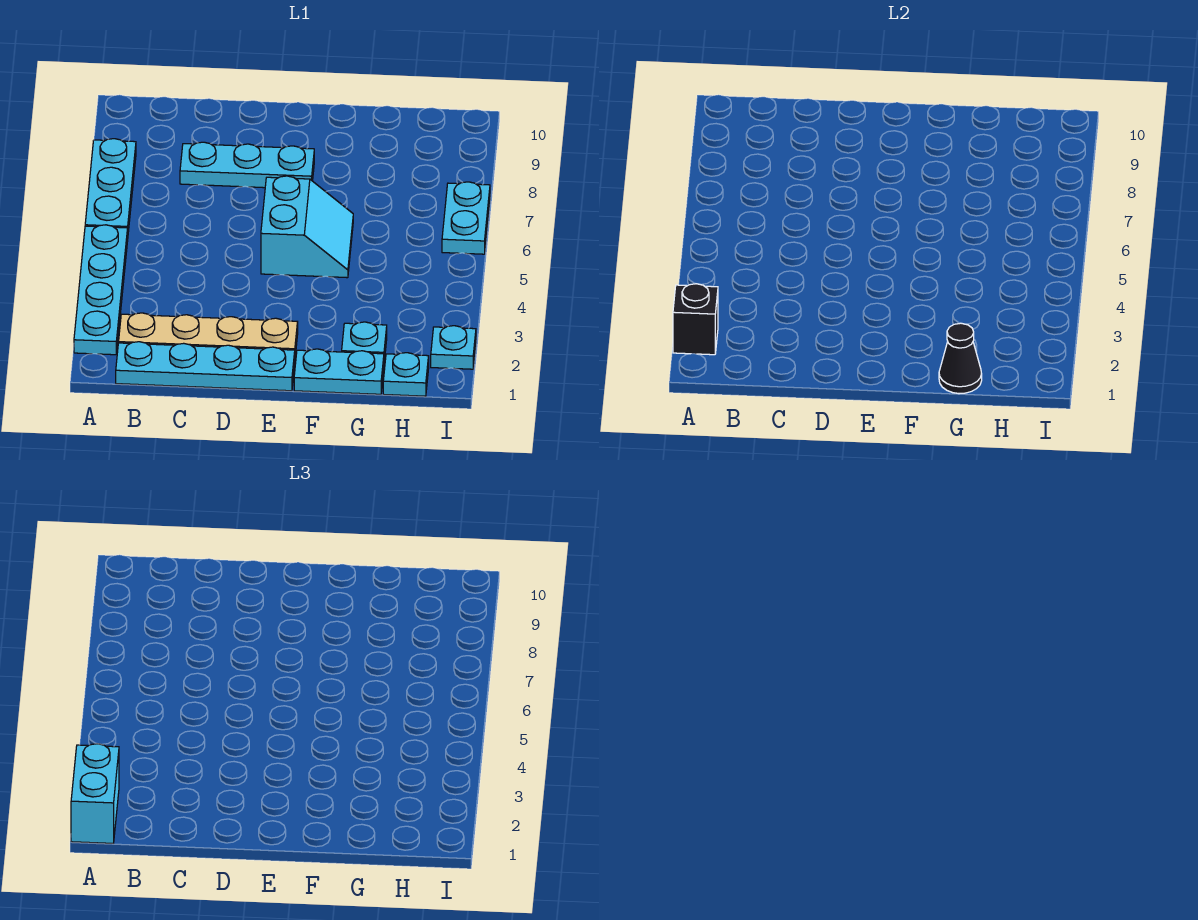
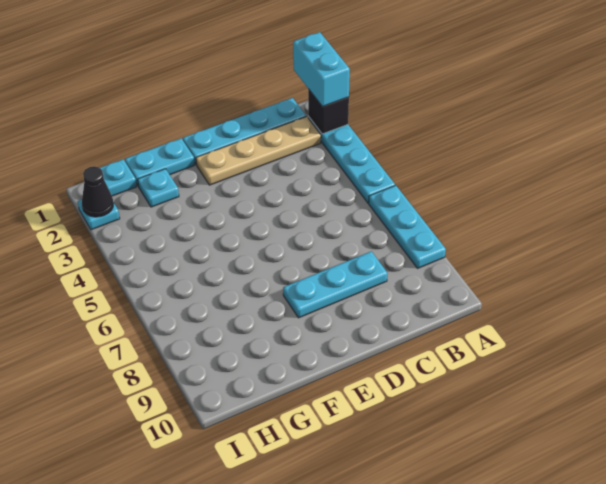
cyan slope E5:F6 level 1 top E -> none
black cone G1 level 2 -> black cone I2 level 2
cyan plate I6:I7 level 1 -> none

